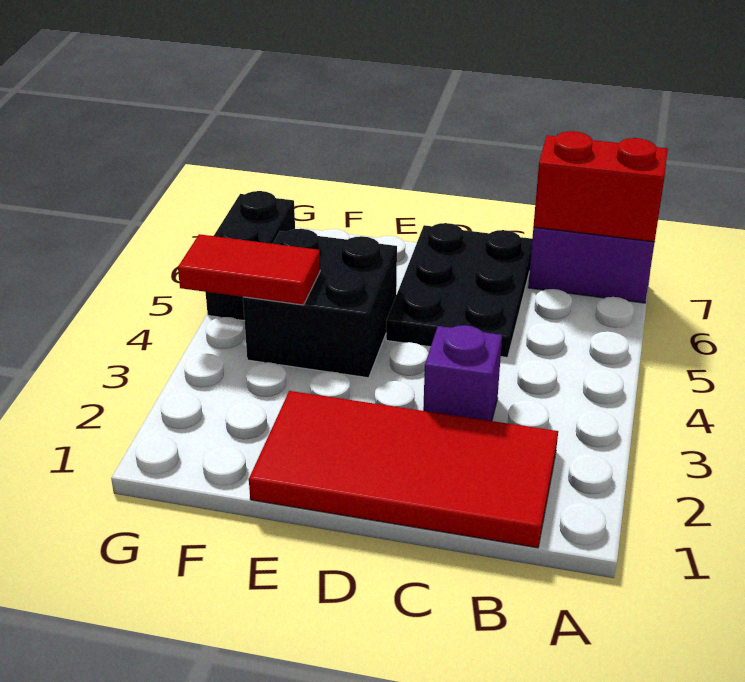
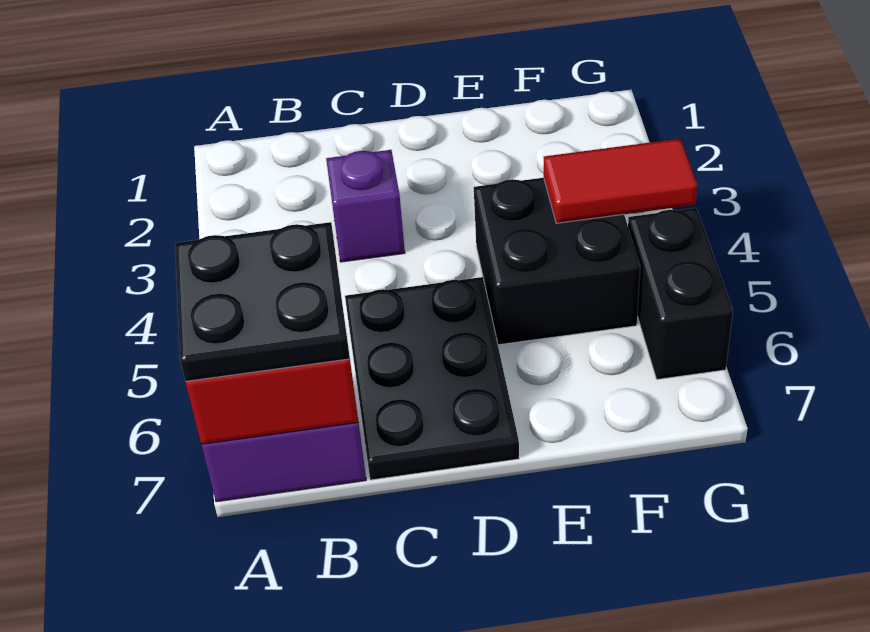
none -> black plate A6:B7 level 3
red tile B1:E2 level 1 -> none

